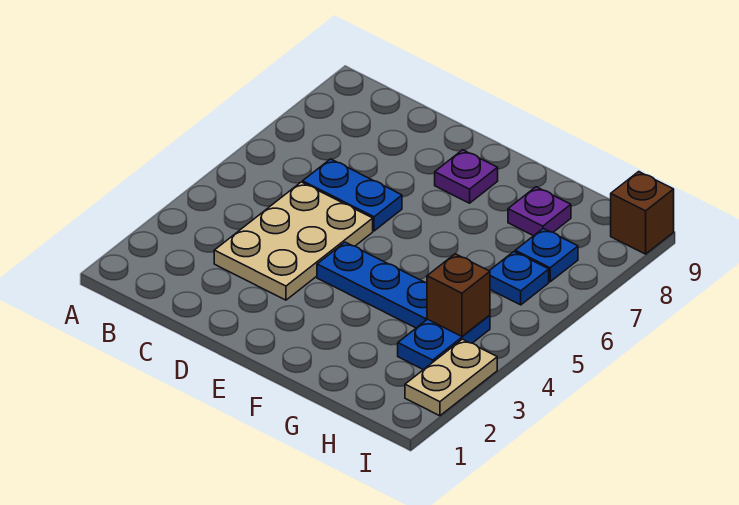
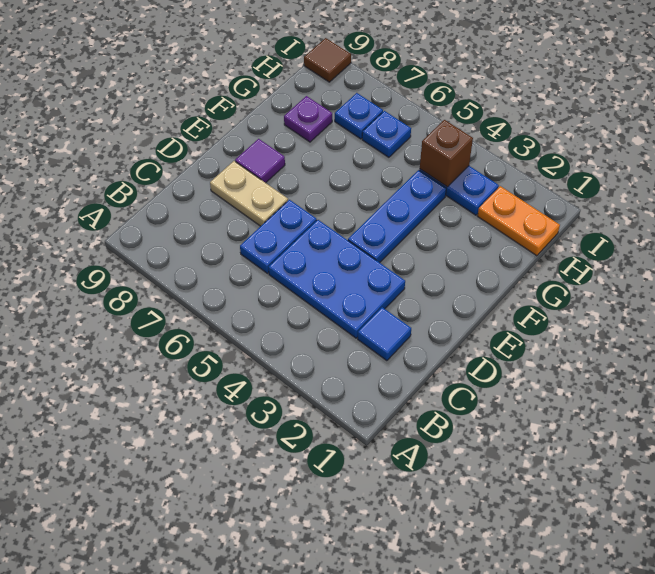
none -> blue tile C2 level 1
tan plate C3:D5 level 1 -> blue plate C3:D5 level 1
purple plate E8 level 1 -> purple tile E8 level 1
none -> orange plate H1:H2 level 1
tan plate I2:I3 level 1 -> tan plate D7:D8 level 1
brown brick I9 level 1 -> brown tile I9 level 1

